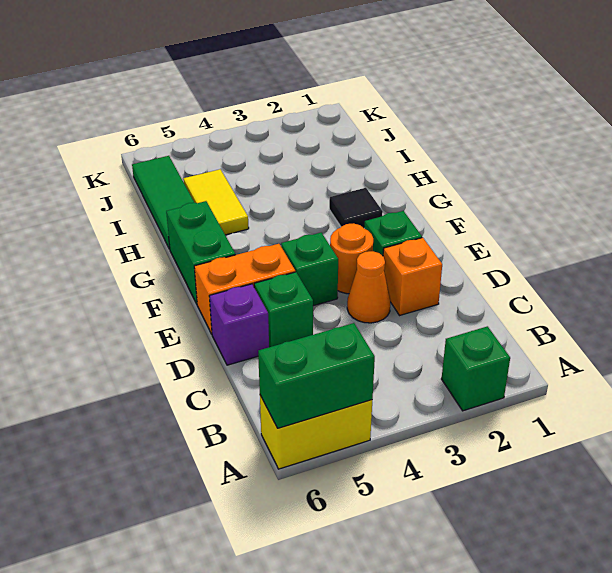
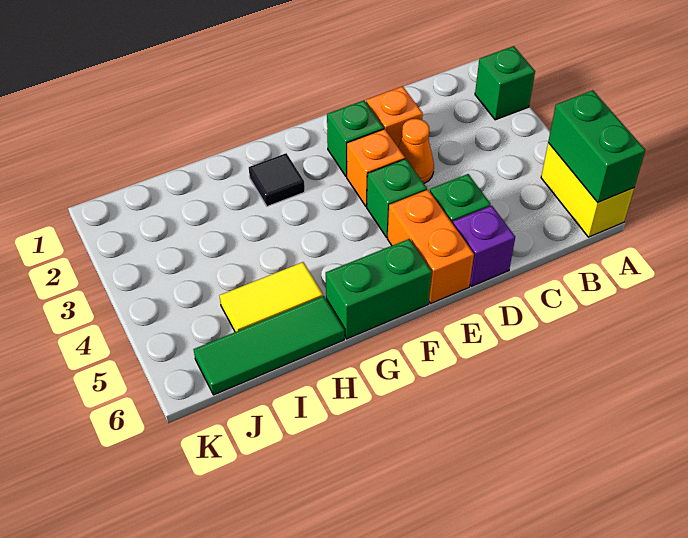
orange round brick E3 level 1 -> orange brick E3 level 1

